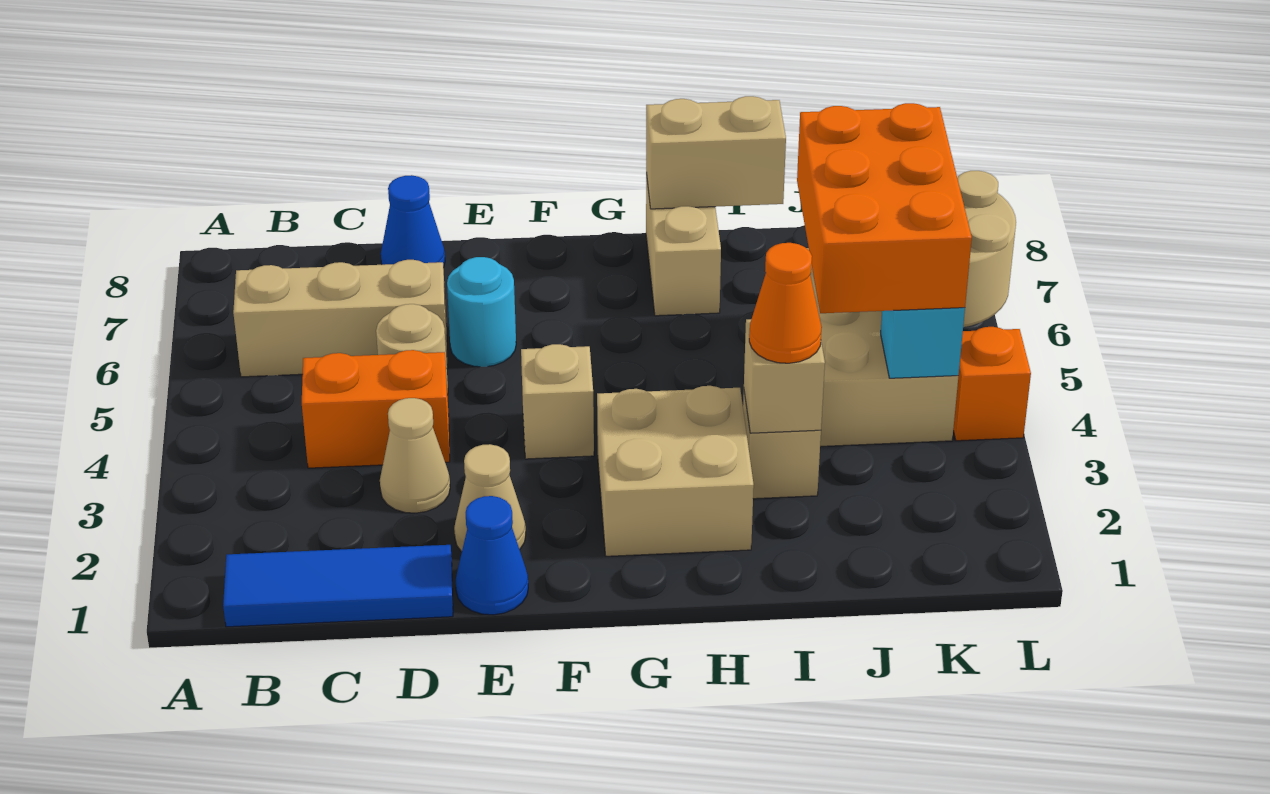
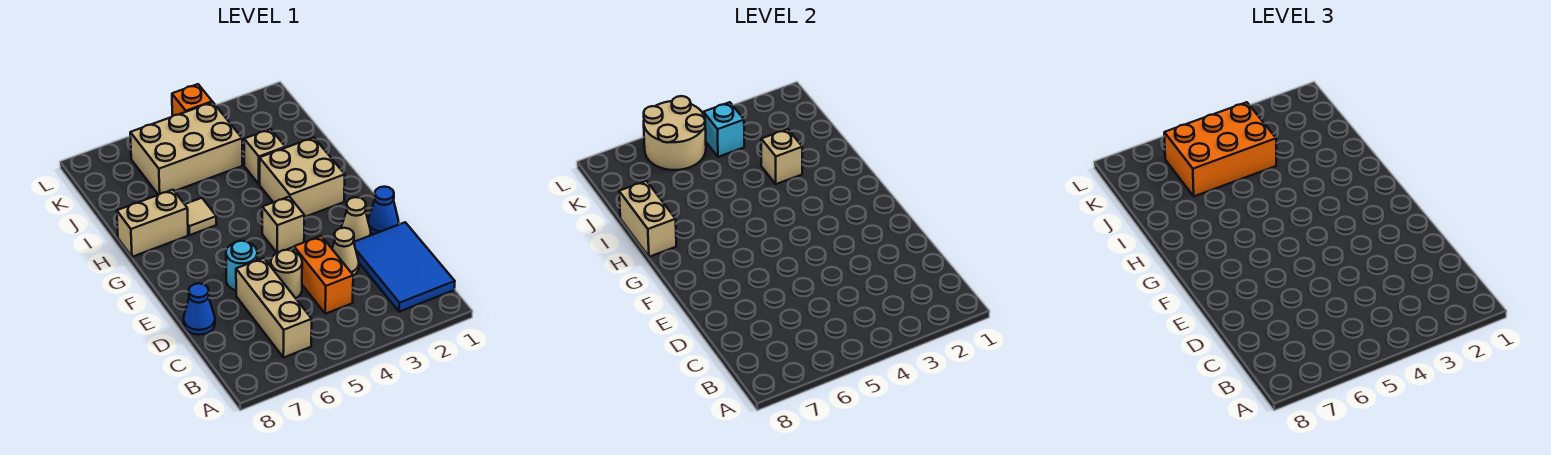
blue tile B1:D1 level 1 -> blue tile B1:D2 level 1
none -> tan tile H6 level 1
orange cone I3 level 3 -> none

